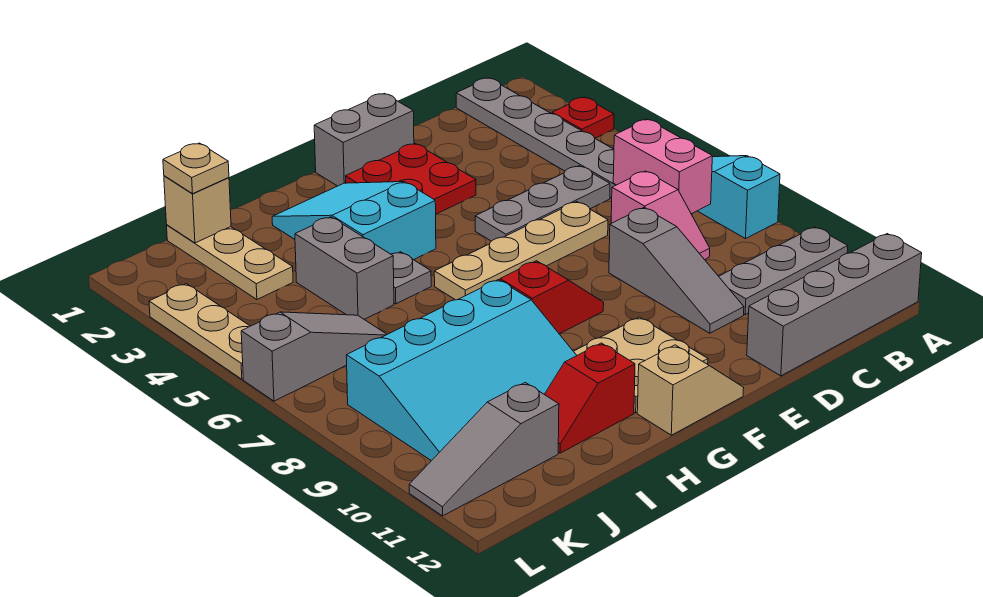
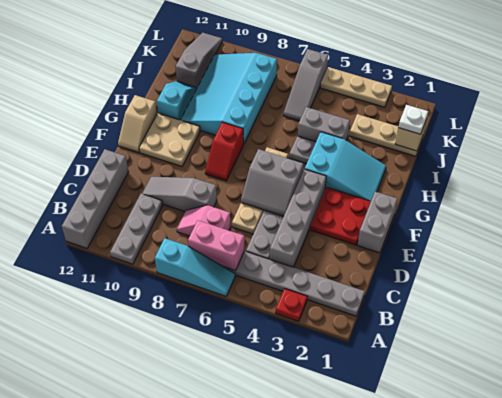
none -> grey brick C4:F4 level 1
none -> grey slope E5:F6 level 2 top F
red slope H11:I11 level 1 top H -> cyan slope H11:I11 level 1 top H
tan plate J1 level 3 -> white plate J1 level 3

